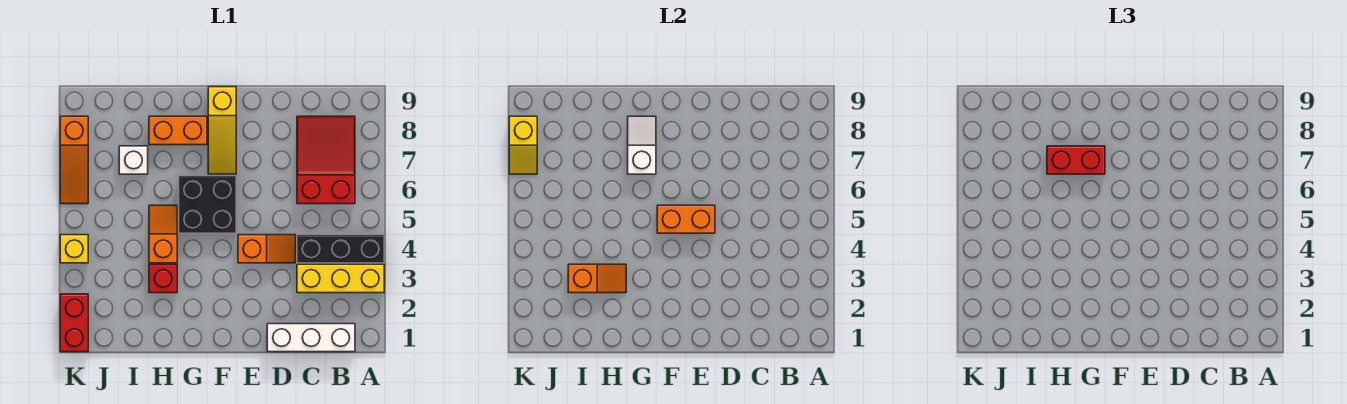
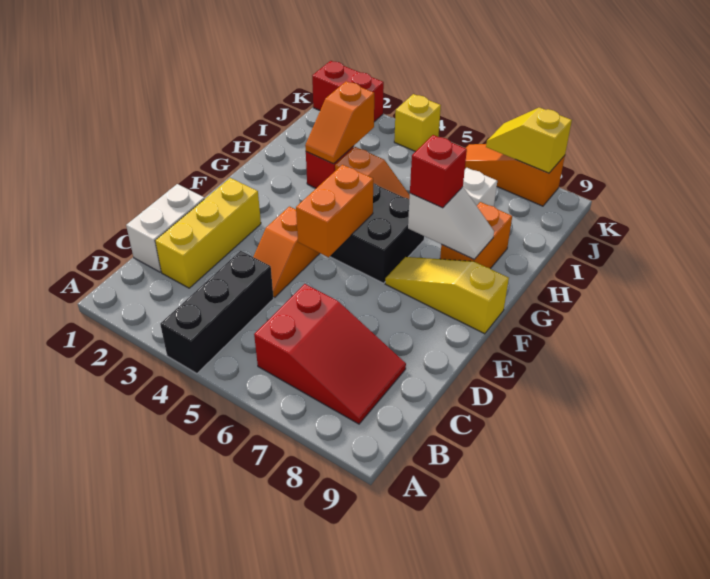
yellow brick A3:C3 level 1 -> yellow brick C2:E2 level 1
white brick B1:D1 level 1 -> white brick C1:D1 level 1
red brick G7:H7 level 3 -> red brick G7 level 3

